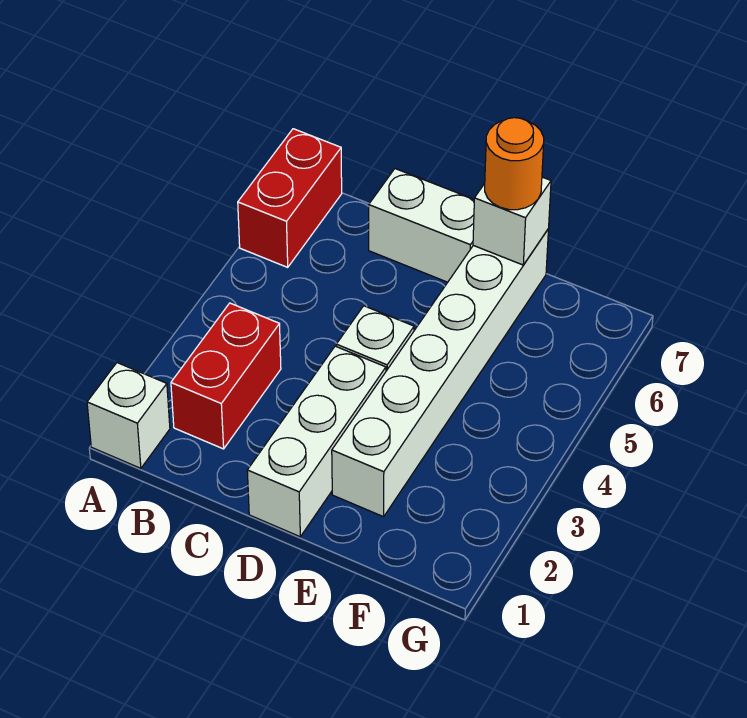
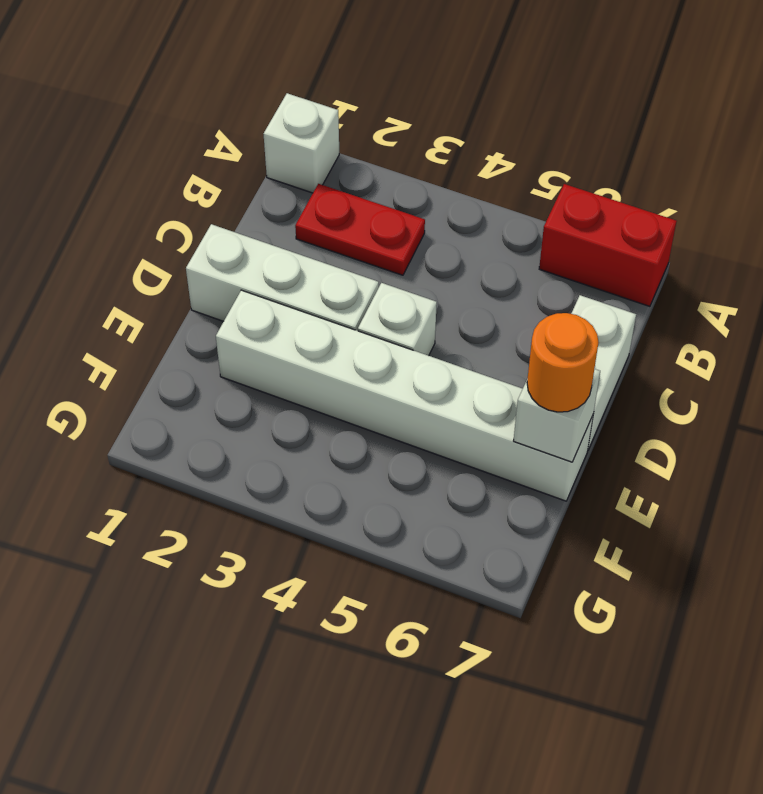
red brick B2:B3 level 1 -> red plate B2:B3 level 1

